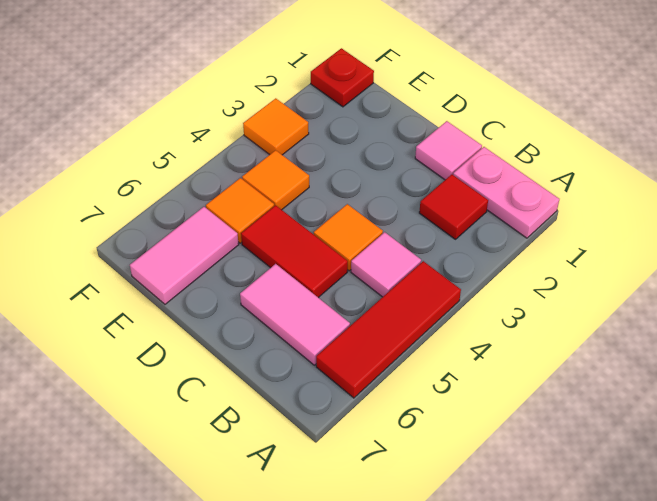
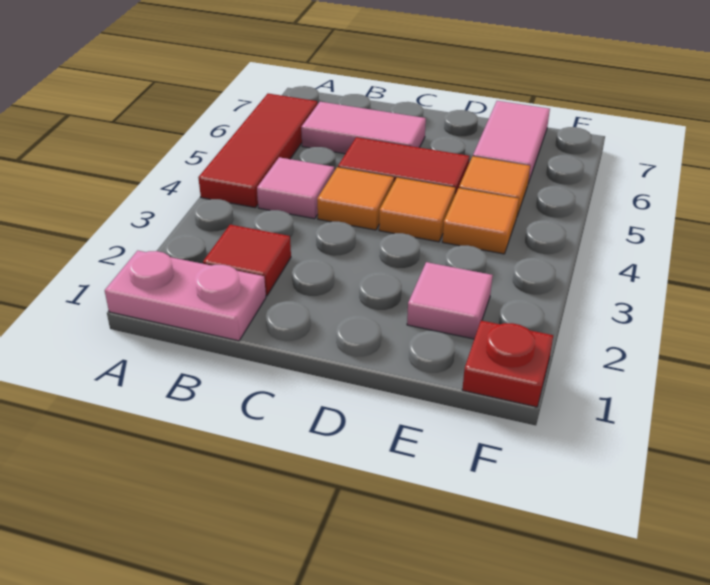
pink tile C1 level 1 -> pink tile E2 level 1
orange tile F3 level 1 -> orange tile D4 level 1

